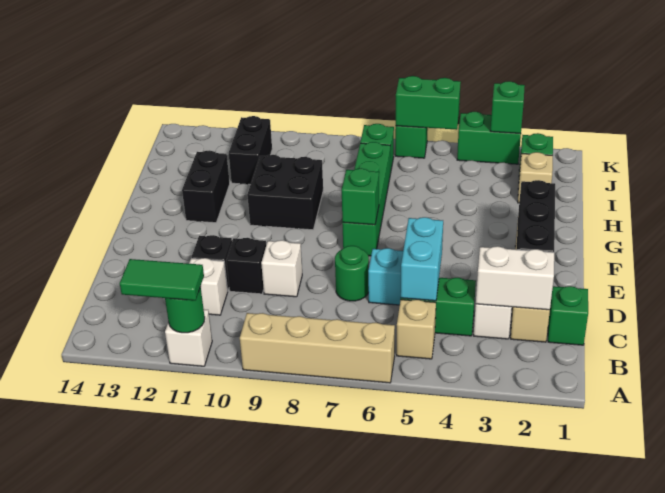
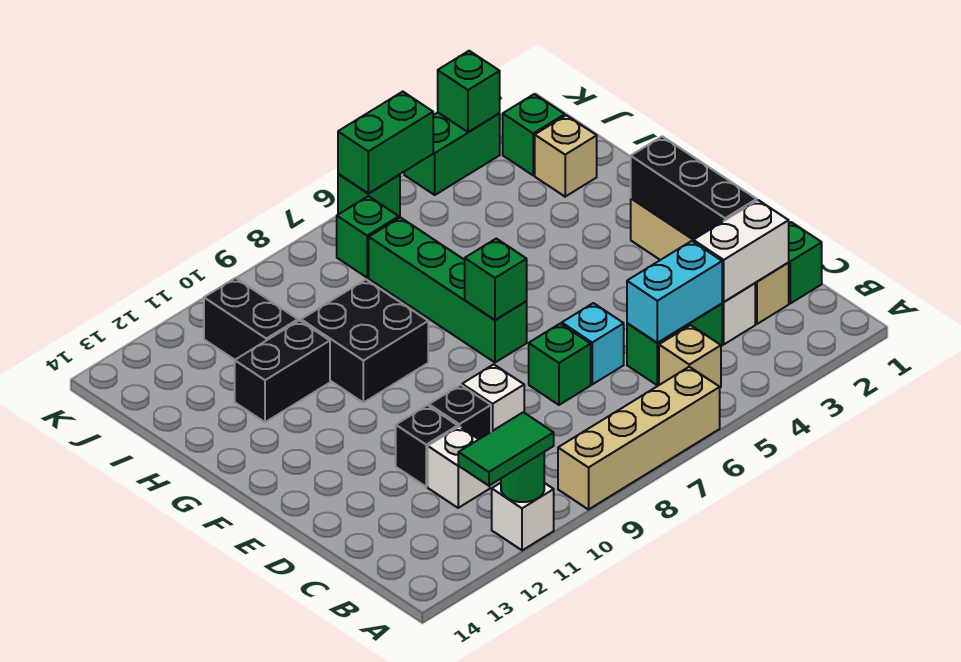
cyan brick C5:D5 level 2 -> cyan brick C4:C5 level 2
green round brick D7 level 1 -> green brick D7 level 1
black brick G12:H12 level 1 -> black brick H11:H12 level 1

